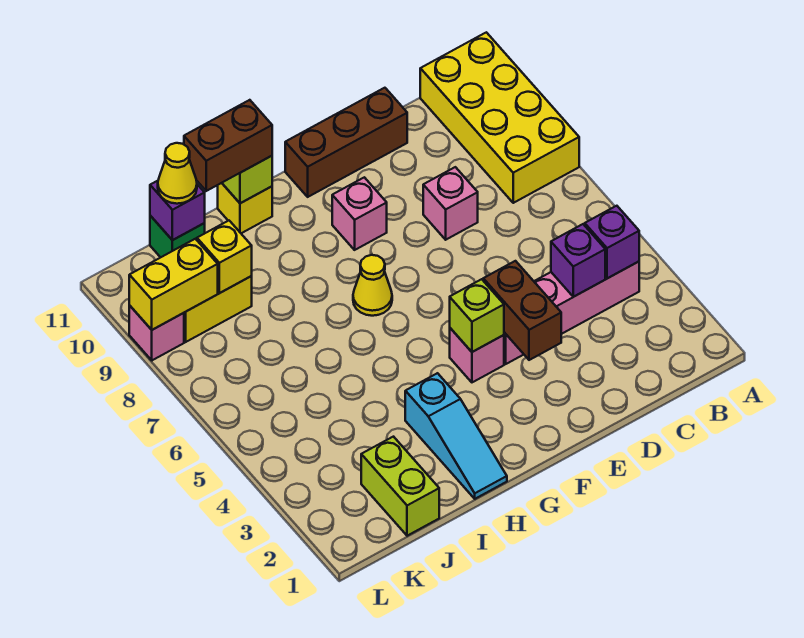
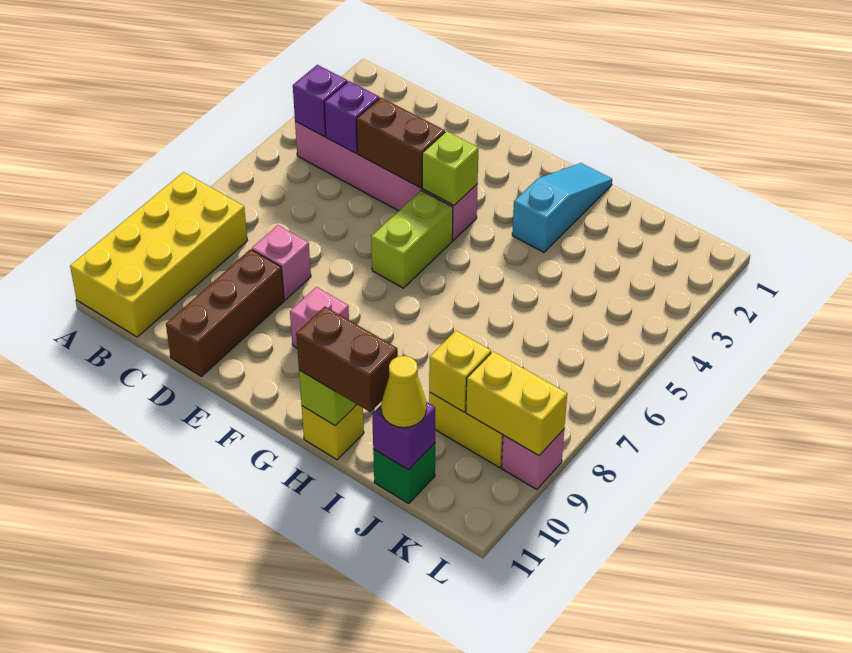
brown brick D11:F11 level 1 -> brown brick D9:D11 level 1
brown brick E3:E4 level 2 -> brown brick D4:E4 level 2
yellow cone G7 level 1 -> none
lime brick J1:J2 level 1 -> lime brick F5:F6 level 1

